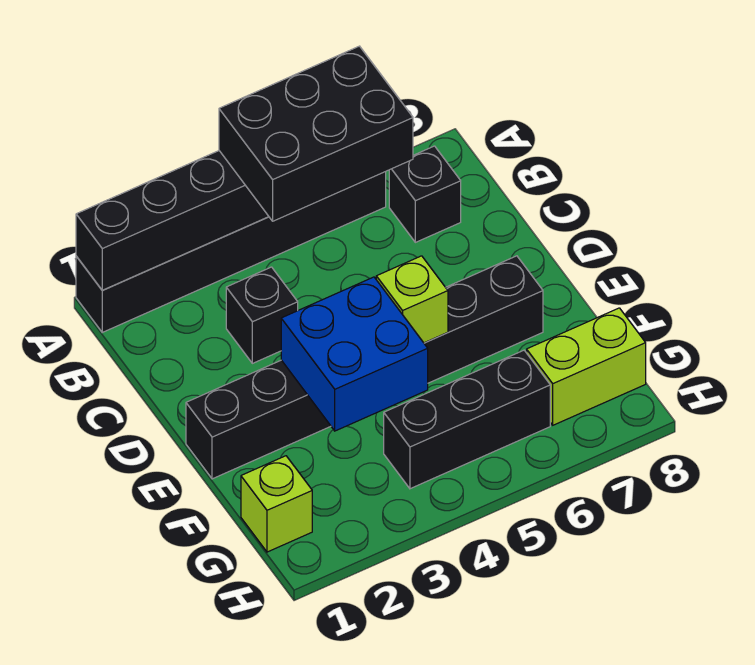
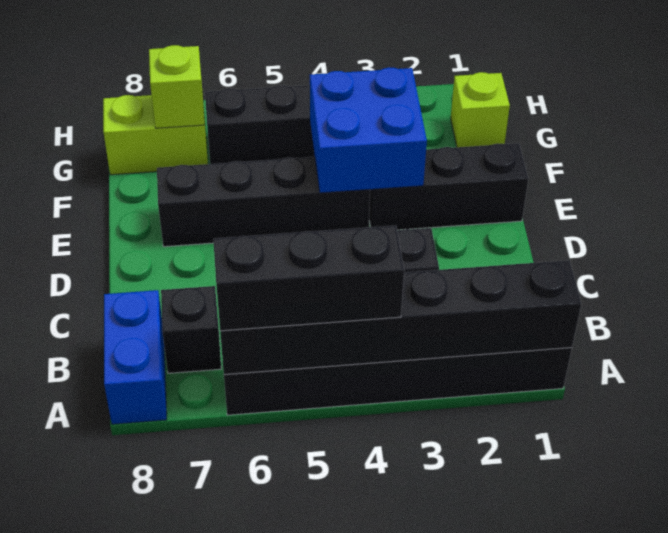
black brick A4:B6 level 3 -> black brick A4:A6 level 3
none -> blue brick A8:B8 level 1
lime brick E5 level 2 -> lime brick G7 level 2

